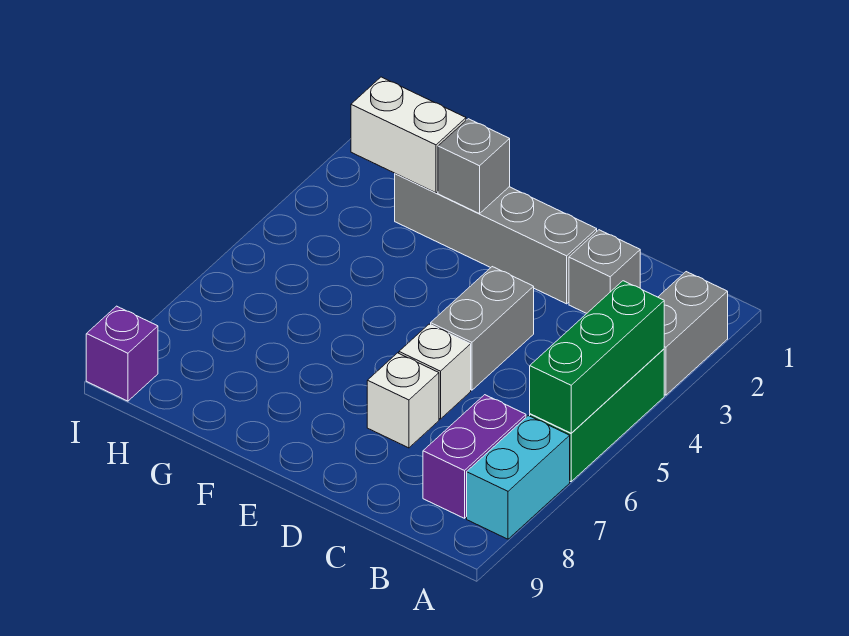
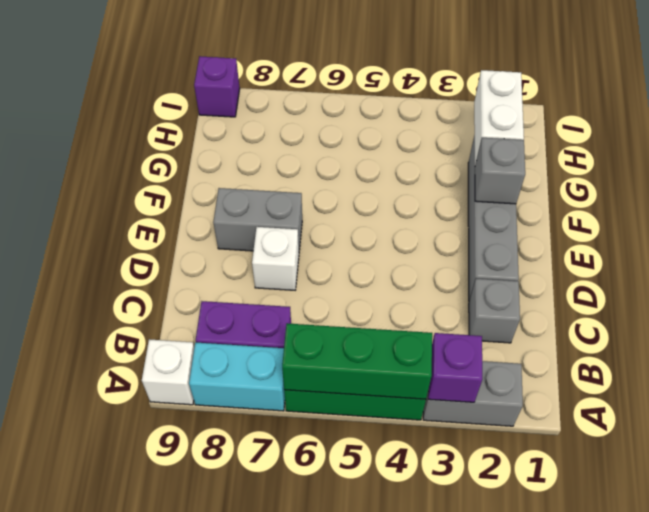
none -> purple brick A3 level 2
grey brick D4:D5 level 1 -> grey brick E7:E8 level 1
white brick D6 level 1 -> white brick A9 level 1

